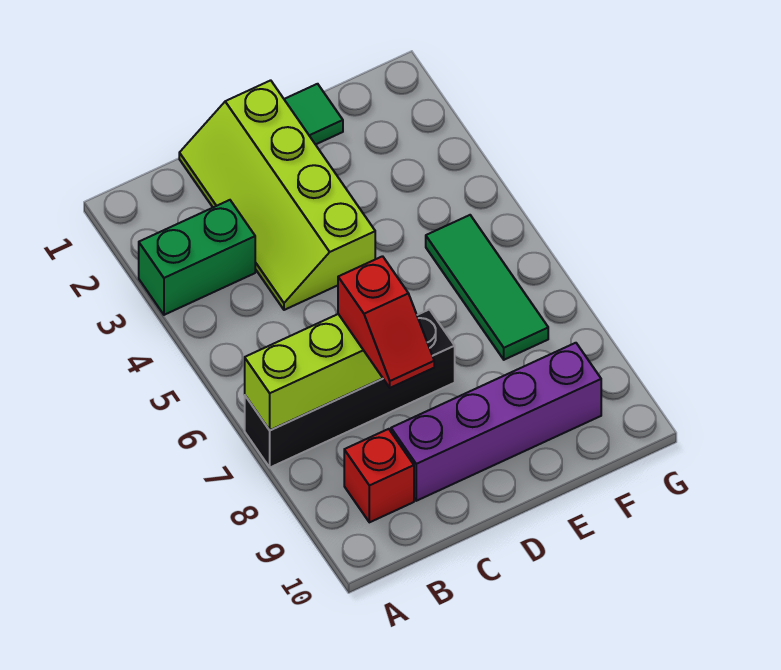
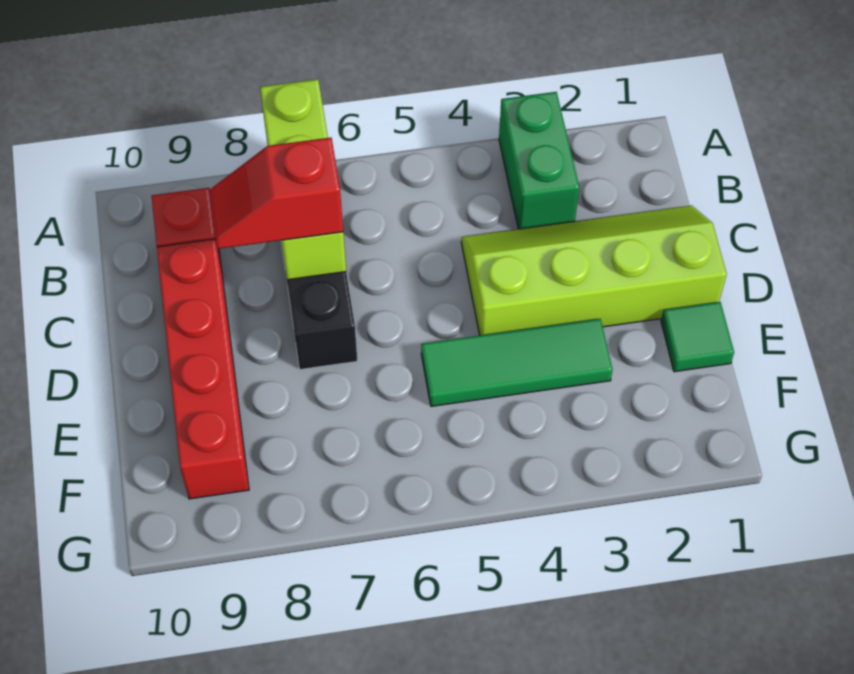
purple brick C9:F9 level 1 -> red brick C9:F9 level 1
green tile F5:F7 level 1 -> green tile E3:E5 level 1

